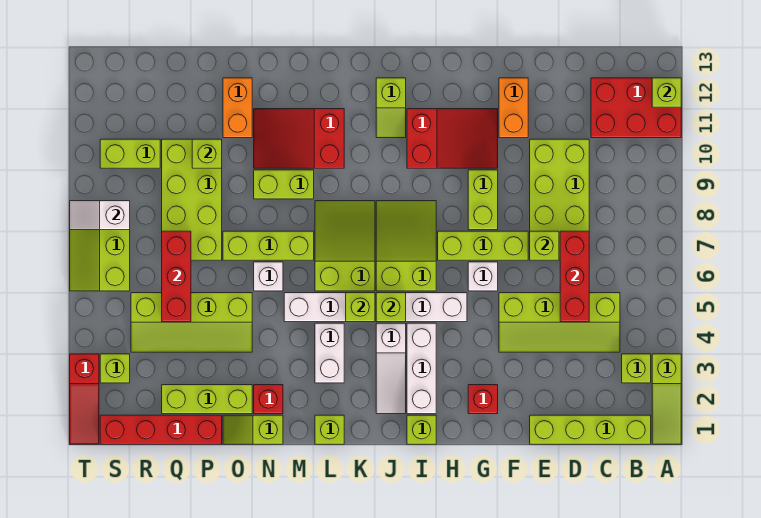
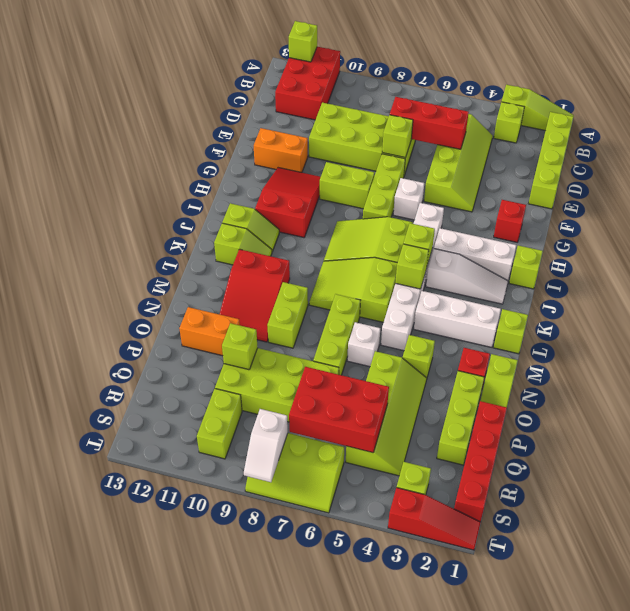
none -> lime slope K11:K12 level 1 top 12
white brick L3:L4 level 1 -> white brick L2:L4 level 1
none -> lime brick N4 level 1
red brick Q5:Q7 level 2 -> red brick Q5:R7 level 2

